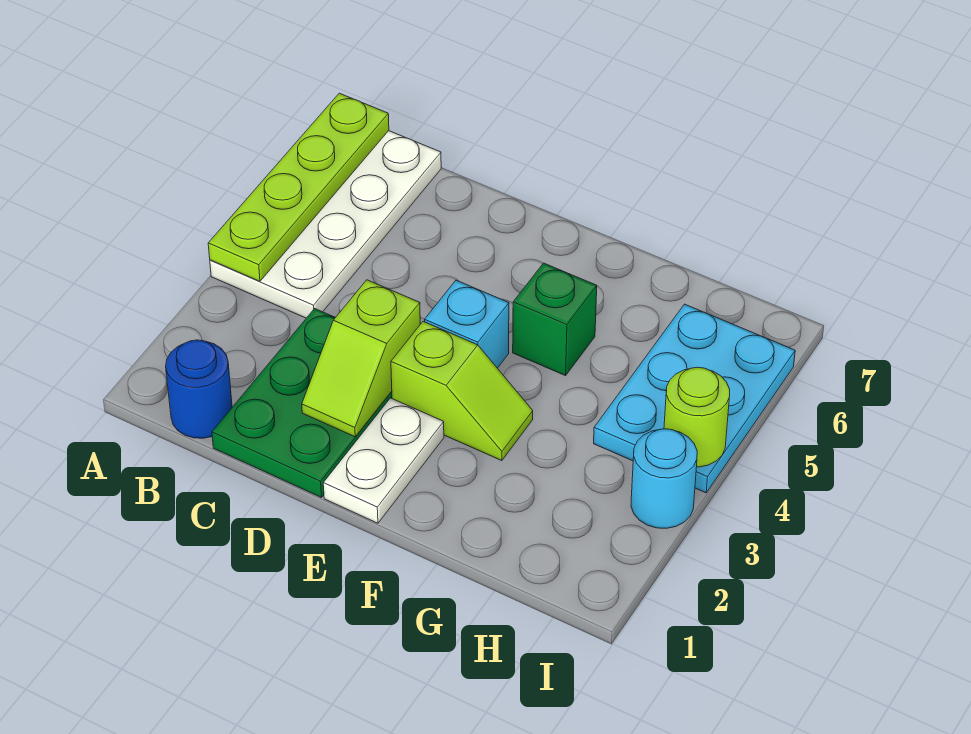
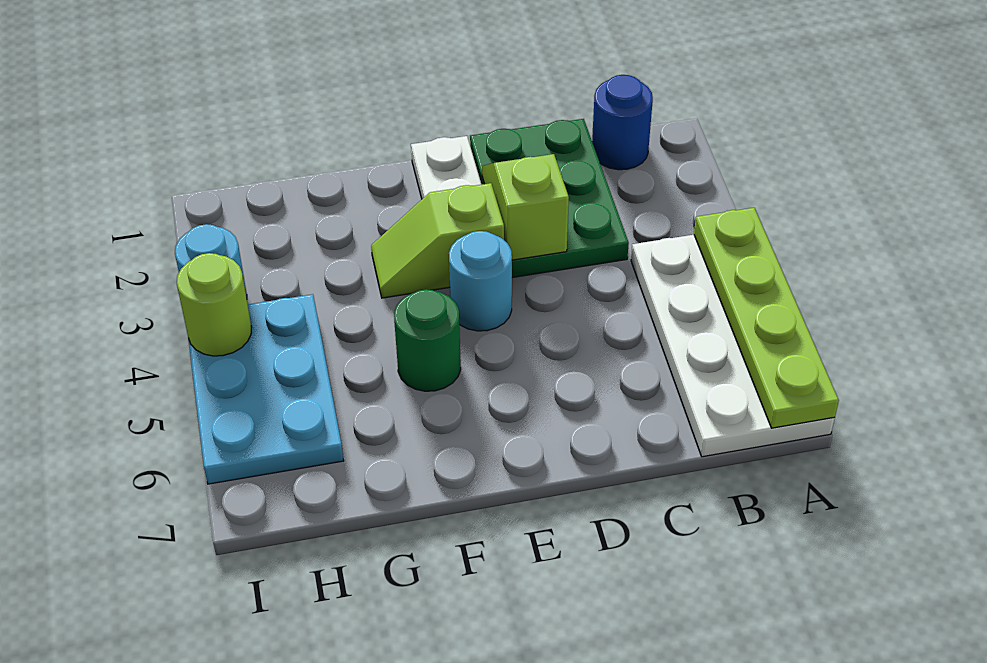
cyan brick E4 level 1 -> cyan round brick E4 level 1
green brick F5 level 1 -> green round brick F5 level 1

